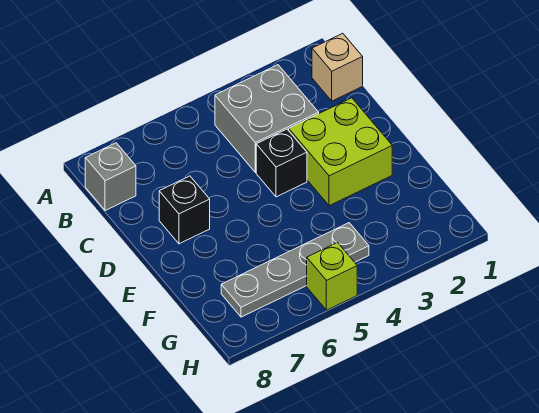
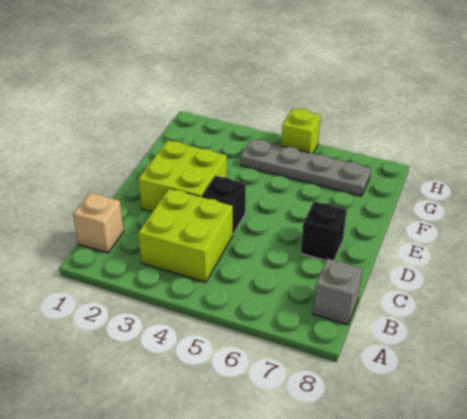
grey brick B3:C4 level 1 -> lime brick B3:C4 level 1

